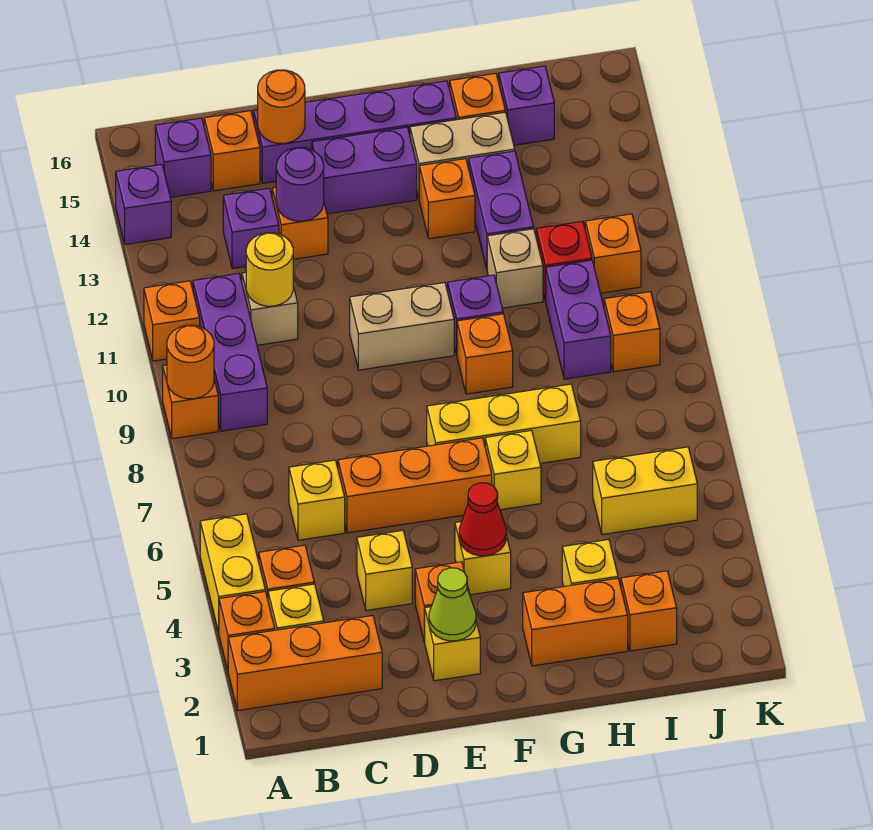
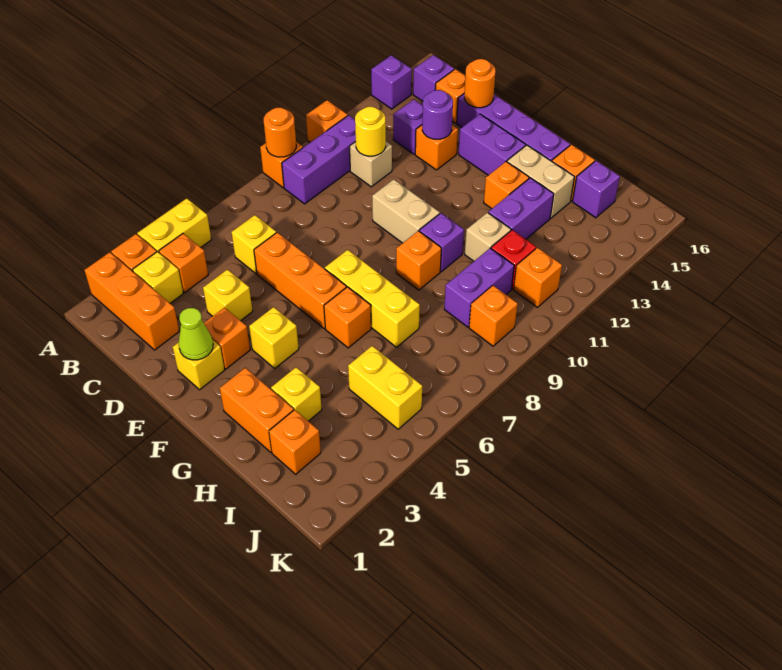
red cone F4 level 2 -> none
yellow brick G6 level 1 -> orange brick G6 level 1

